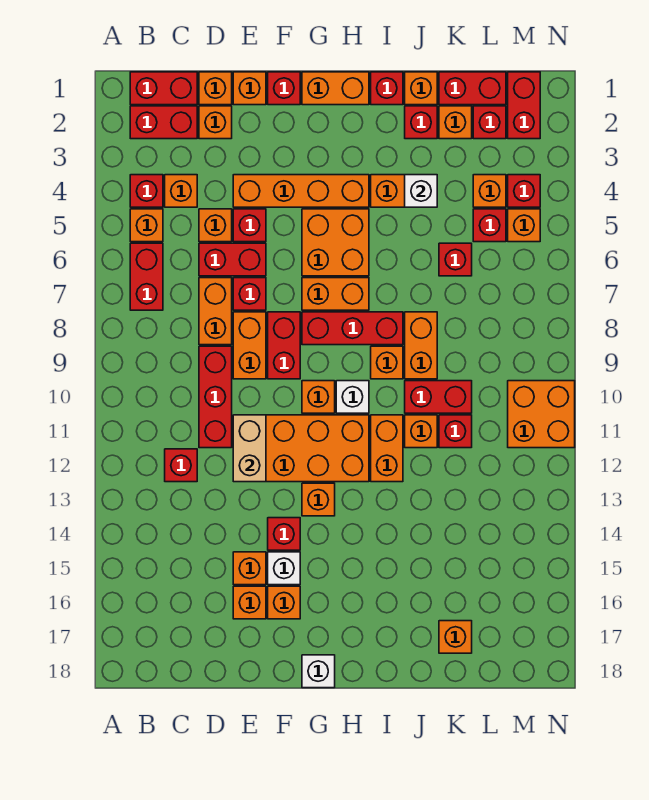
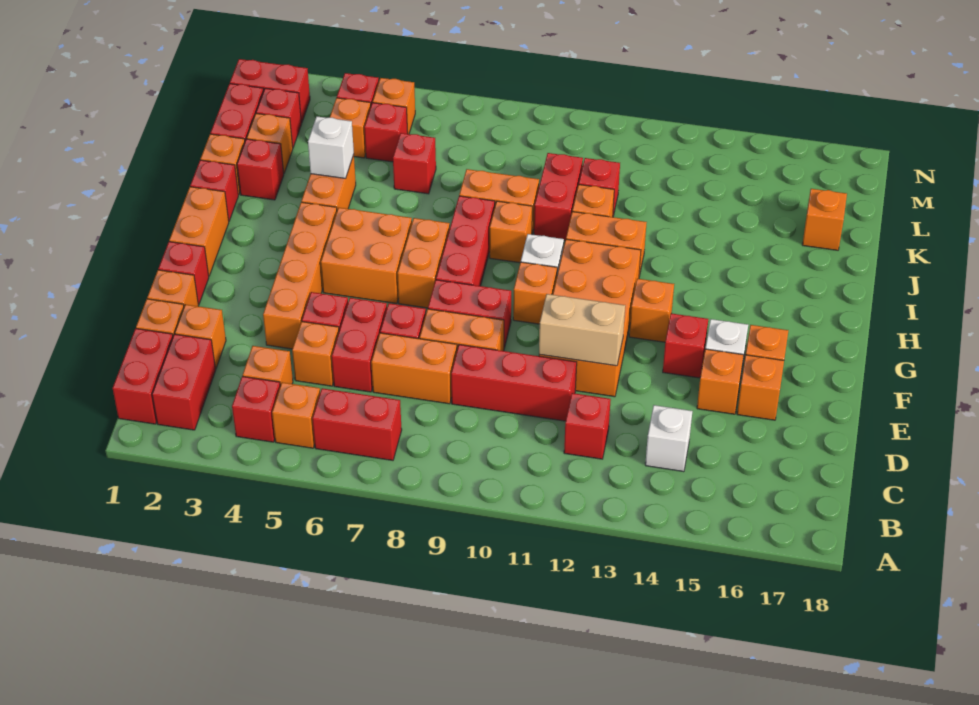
white brick G18 level 1 -> white brick C14 level 1
orange brick M10:N11 level 1 -> none

